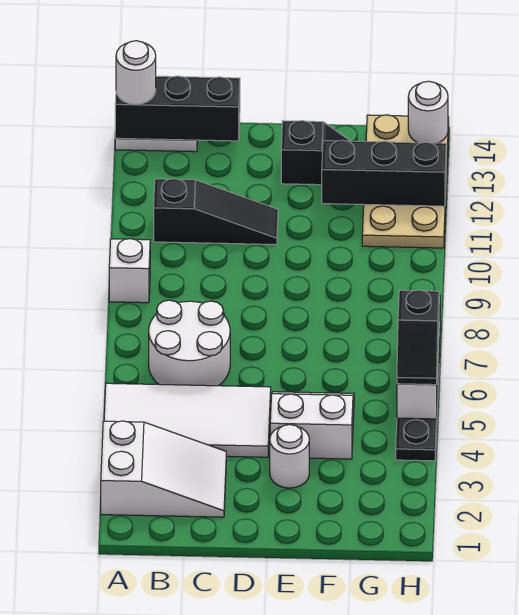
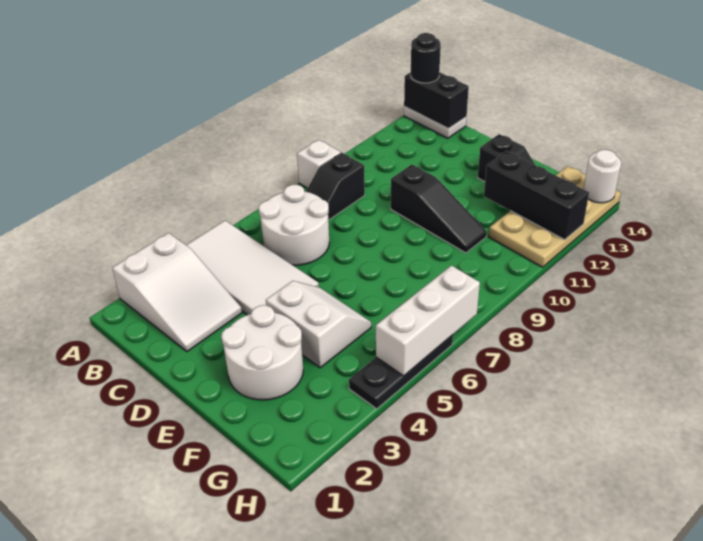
black brick A14:C14 level 2 -> black brick A14:B14 level 2
white round brick A14 level 3 -> black round brick A14 level 3
black slope B11:D11 level 1 top B -> black slope D10:F10 level 1 top D
white round brick E3 level 1 -> white round brick E2:F3 level 1
black slope H5:H6 level 3 top 6 -> black slope B8:B9 level 1 top 9

